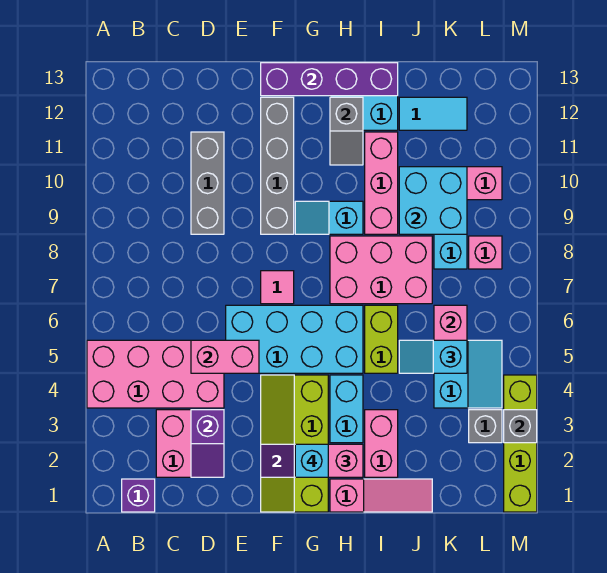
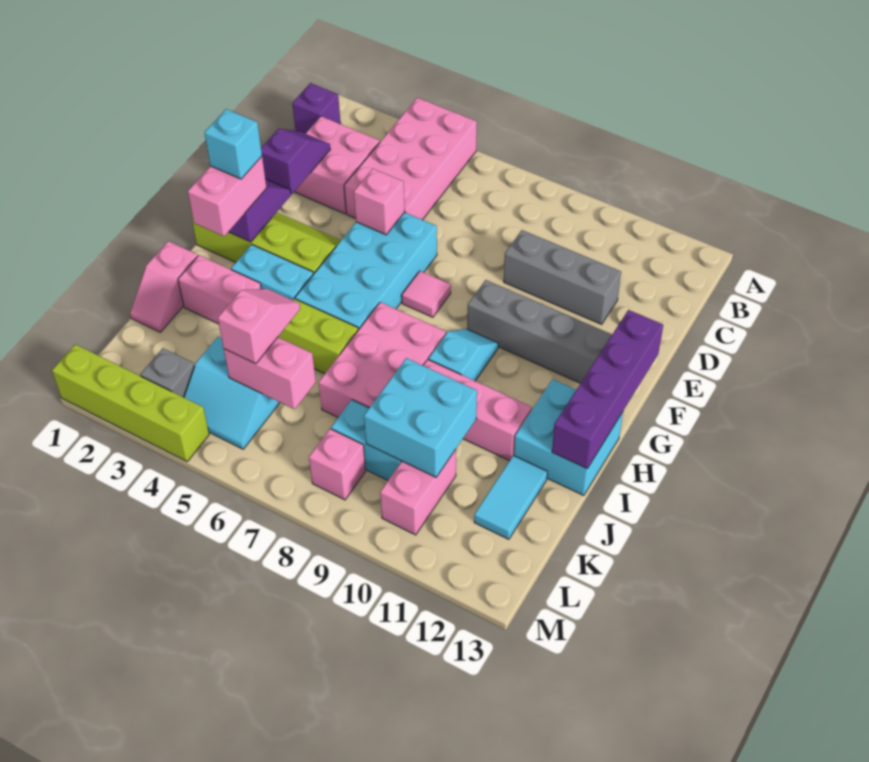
purple slope D2:D3 level 2 top 3 -> purple slope D2:E2 level 2 top E
pink brick D5:E5 level 2 -> pink brick E5 level 2
pink slope H1:J1 level 1 top H -> pink slope I1:J1 level 1 top I
grey slope H11:H12 level 2 top 12 -> none
cyan slope J5:K5 level 3 top K -> pink slope J5:K5 level 3 top K
grey brick M3 level 2 -> none

